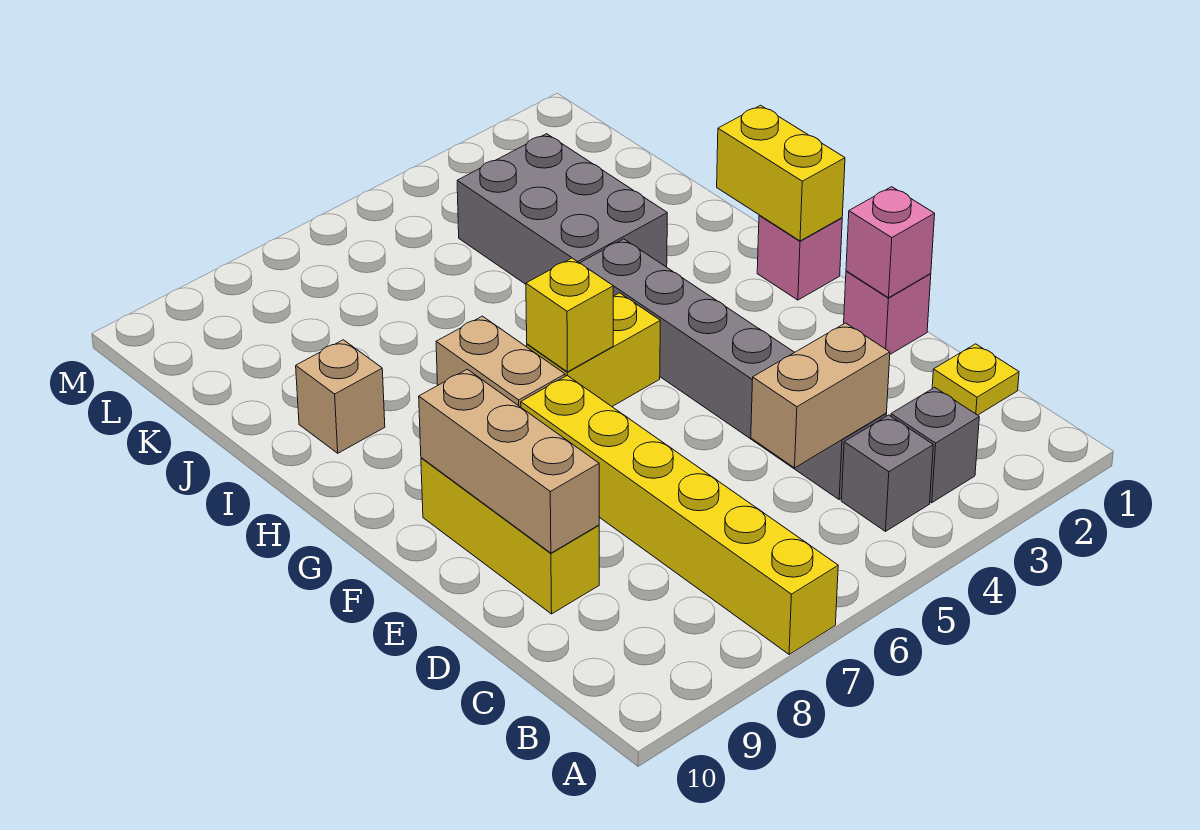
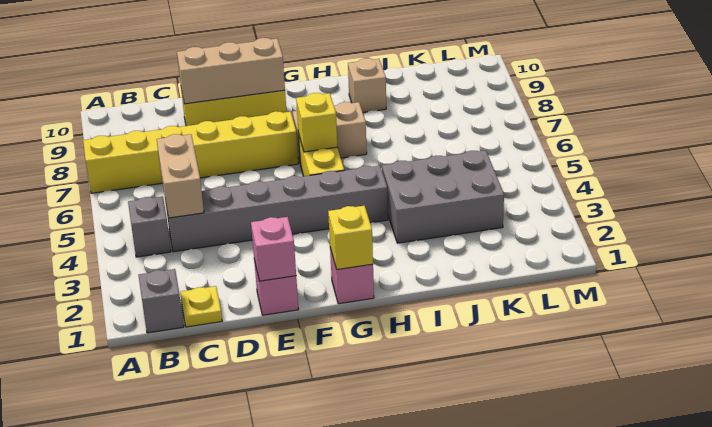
grey brick B3 level 1 -> grey brick B1 level 1
yellow brick G1:H1 level 2 -> yellow brick G1 level 2

